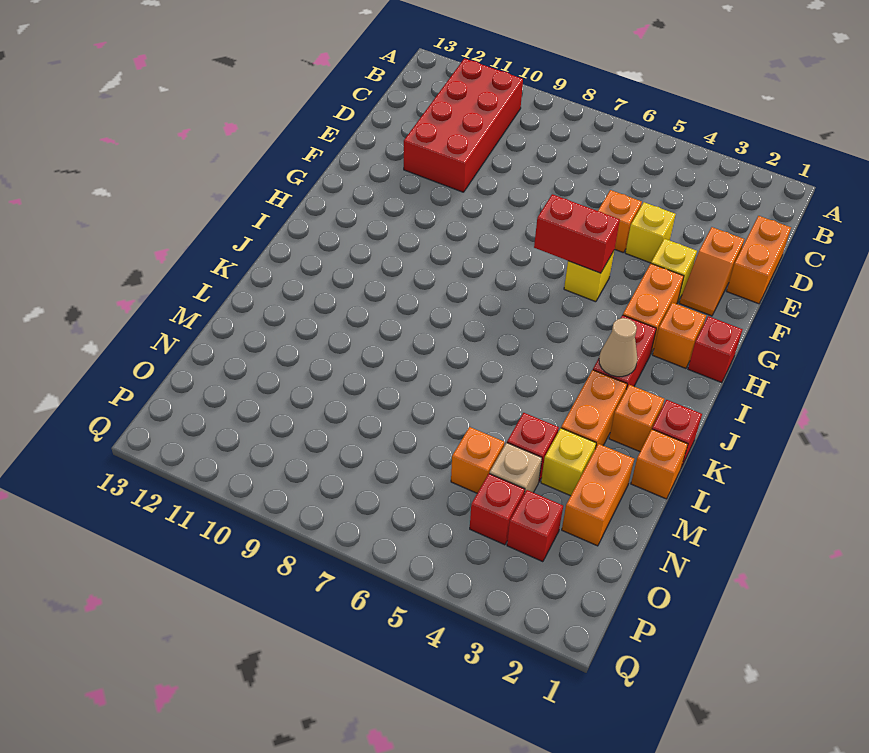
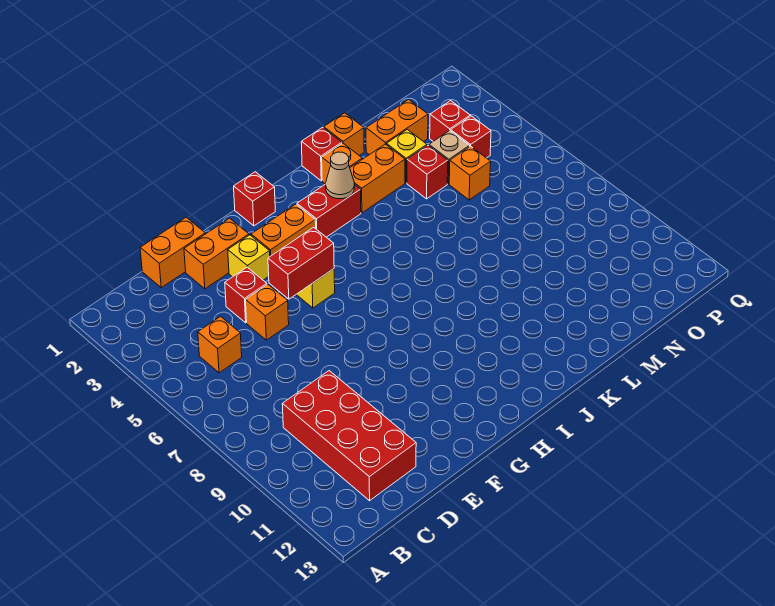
red brick B10:E11 level 1 -> red brick C9:D12 level 1
orange slope E2:F2 level 1 top E -> orange brick E2:F2 level 1
yellow brick E4 level 1 -> red brick E4 level 1
red brick G5:G6 level 2 -> red brick F5:G5 level 2
orange brick H2 level 1 -> orange brick C5 level 1

